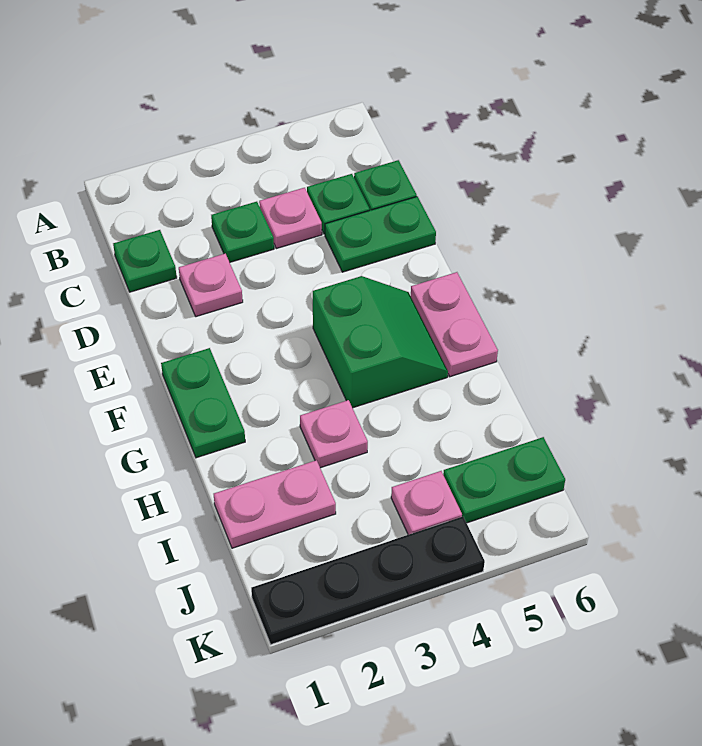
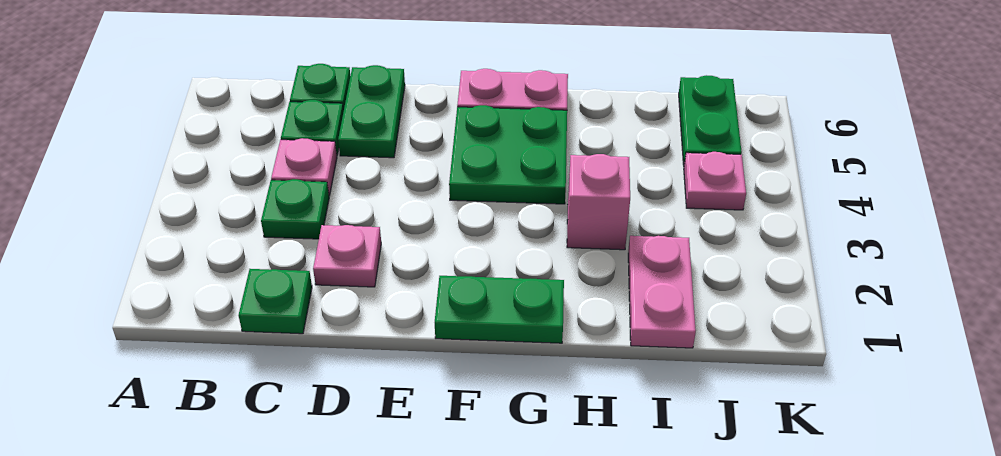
green slope F4:G5 level 1 top 4 -> green plate F4:G5 level 1
pink plate H3 level 1 -> pink brick H3 level 1
black plate K1:K4 level 1 -> none

